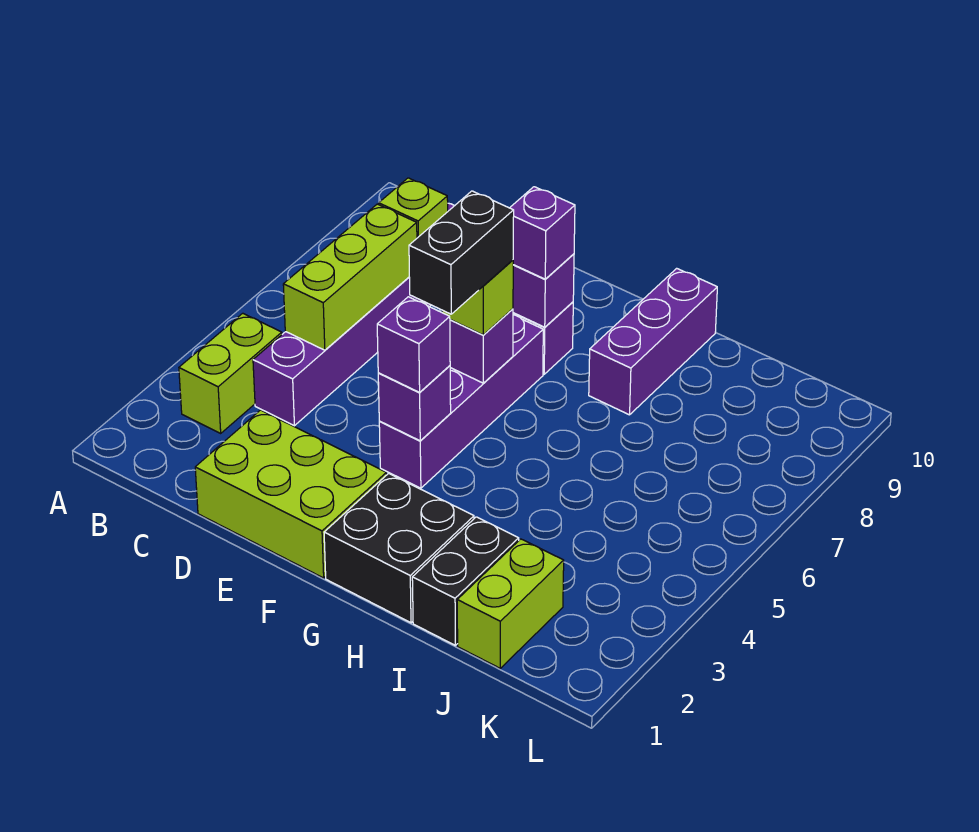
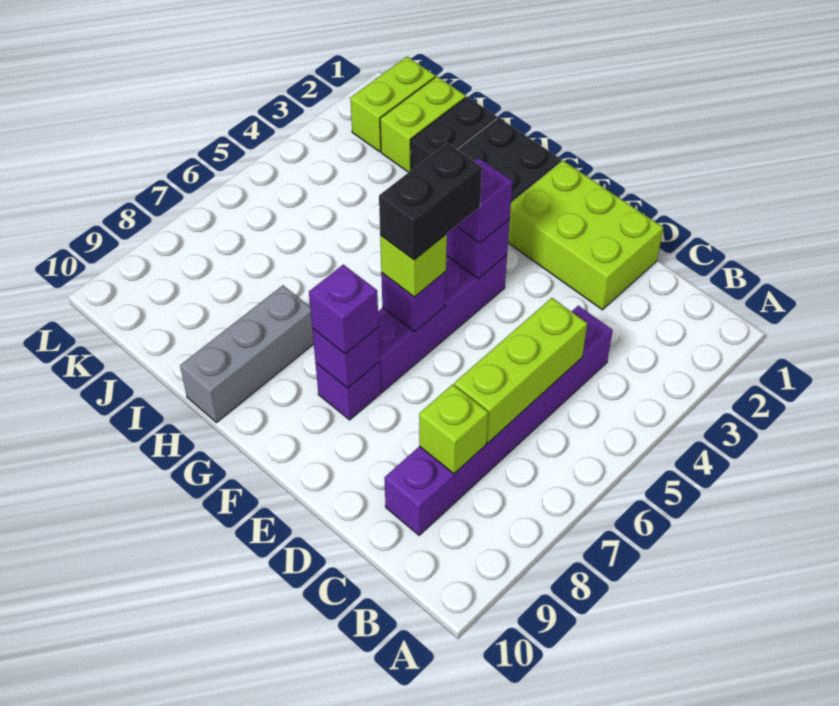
lime brick B3:B4 level 1 -> lime brick K1:K2 level 1
purple brick H8:H10 level 1 -> grey brick H8:H10 level 1

